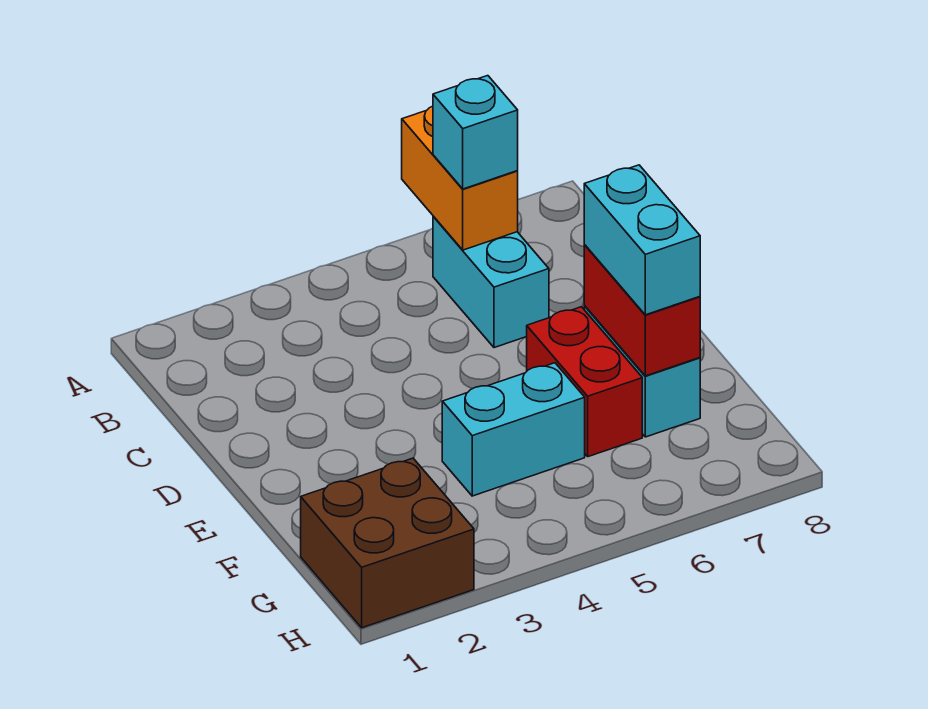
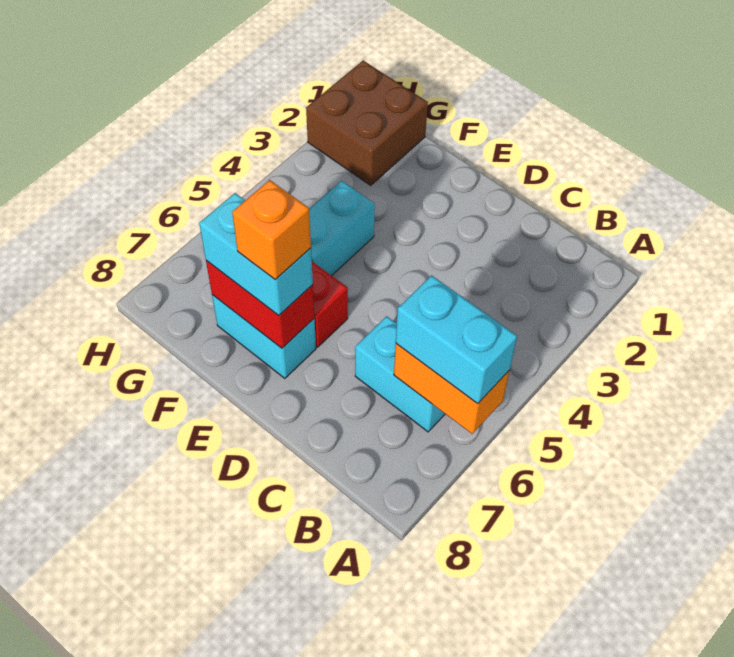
cyan brick B6 level 3 -> cyan brick A6:B6 level 3
none -> orange brick E7 level 4

